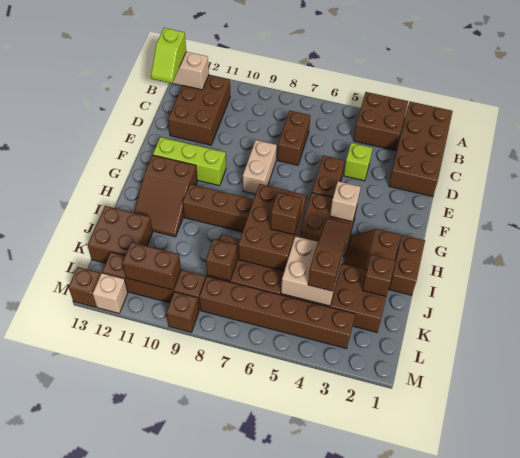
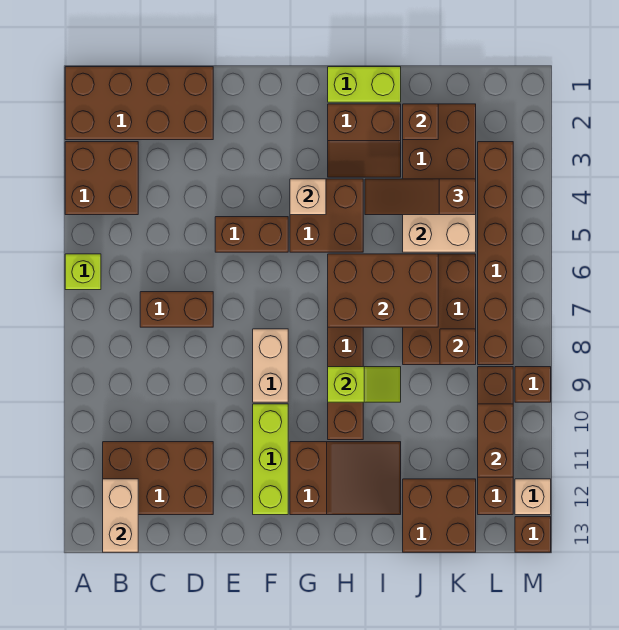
lime slope B13:C13 level 3 top B -> lime slope H9:I9 level 2 top H
lime brick D4 level 1 -> lime brick A6 level 1
tan brick E8:F8 level 1 -> tan brick F8:F9 level 1
brown brick H1:I1 level 1 -> lime brick H1:I1 level 1
brown brick I6 level 3 -> none

